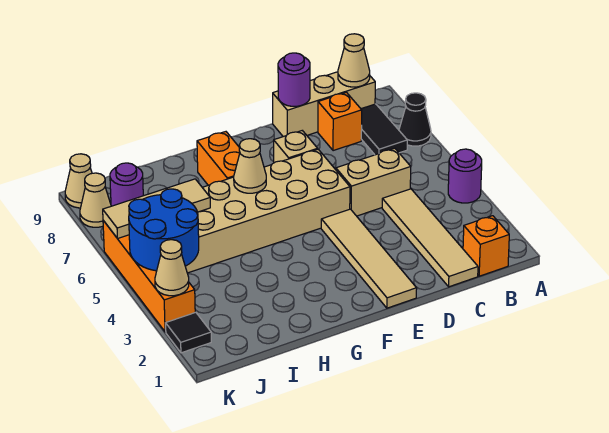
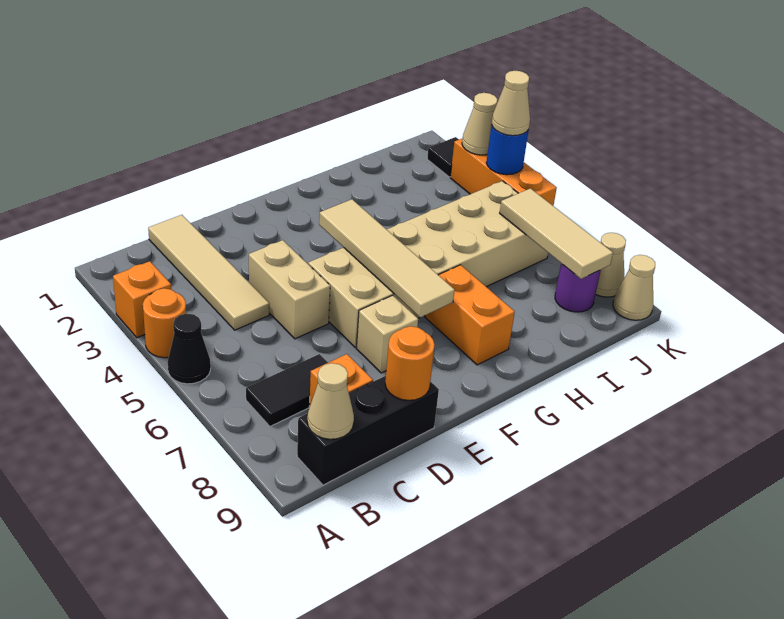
purple round brick A4 level 1 -> orange round brick A4 level 1
black cone A7 level 1 -> black cone A5 level 1
orange brick B1 level 1 -> orange brick A3 level 1
black tile B7:B8 level 1 -> black tile B7:C7 level 1
tan brick B9:D9 level 1 -> black brick B9:D9 level 1
tan brick C5:D5 level 1 -> tan brick D4:D5 level 1
purple round brick D9 level 2 -> orange round brick D9 level 2
tan tile E1:E4 level 1 -> tan tile F4:F7 level 2
tan cone G6 level 2 -> tan cone K4 level 3
tan tile I6:K6 level 2 -> tan tile J6:J8 level 2
blue round brick J4:K5 level 2 -> blue round brick K4 level 2
orange brick K3:K6 level 1 -> orange brick K3:K5 level 1

